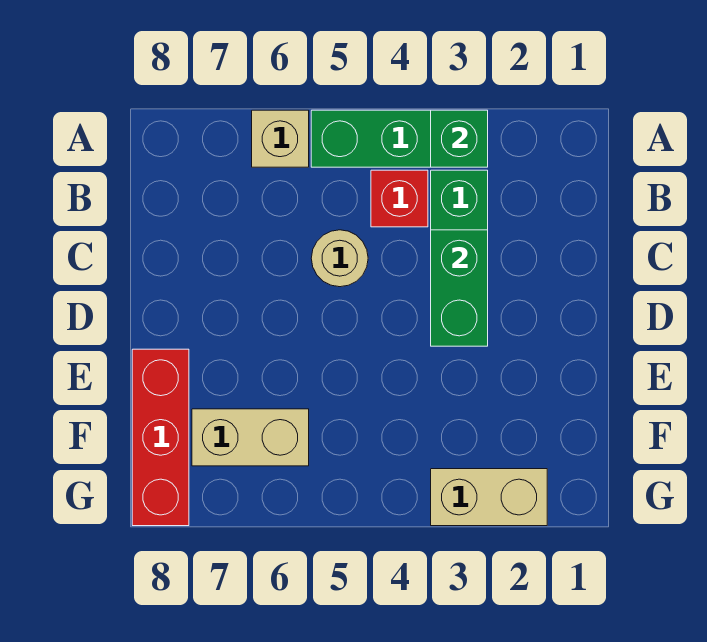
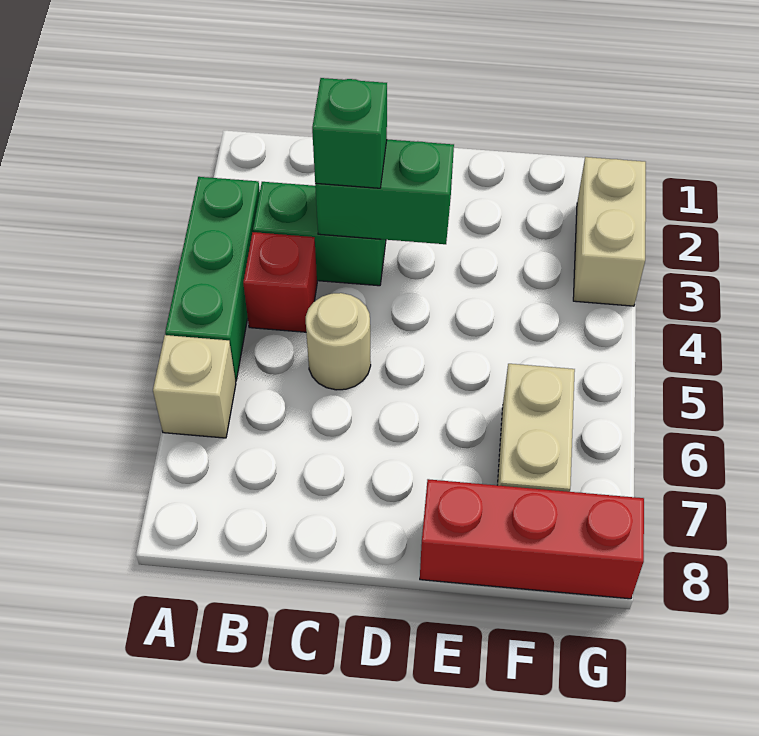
green brick A3 level 2 -> green brick C3 level 3

